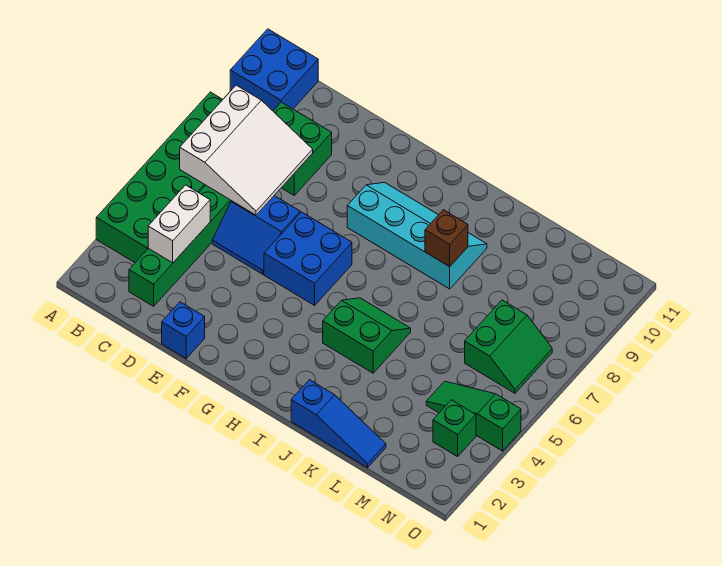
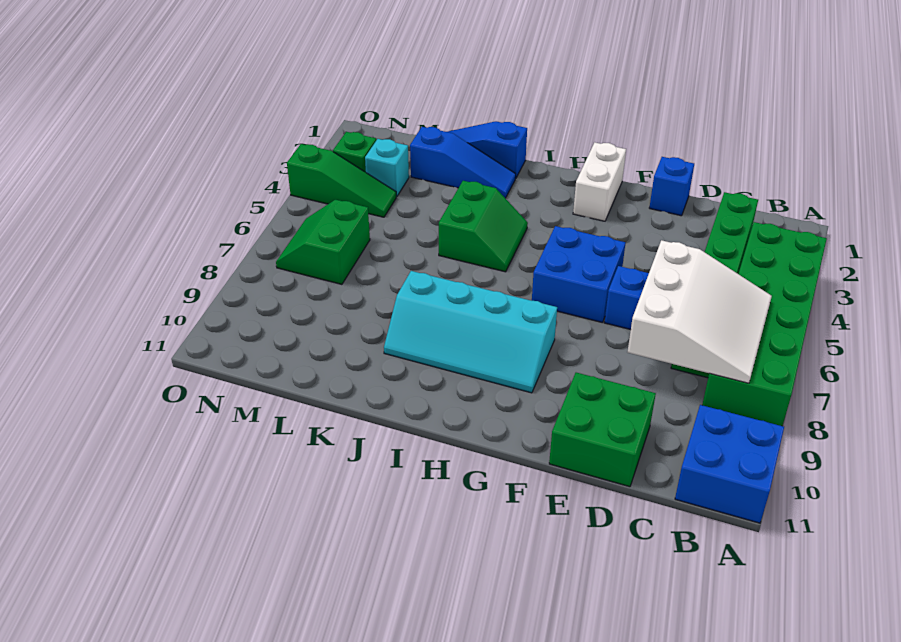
white slope B6:D8 level 2 top B -> white slope B6:D8 level 2 top D
white brick C3:C4 level 2 -> white brick G1:G2 level 1
green brick C8:D9 level 1 -> green brick D10:E11 level 1
green slope I4:J5 level 1 top 4 -> green slope I4:J5 level 1 top J
none -> blue slope J2:L2 level 1 top L
brown brick J8 level 2 -> none
none -> cyan brick M3 level 1

